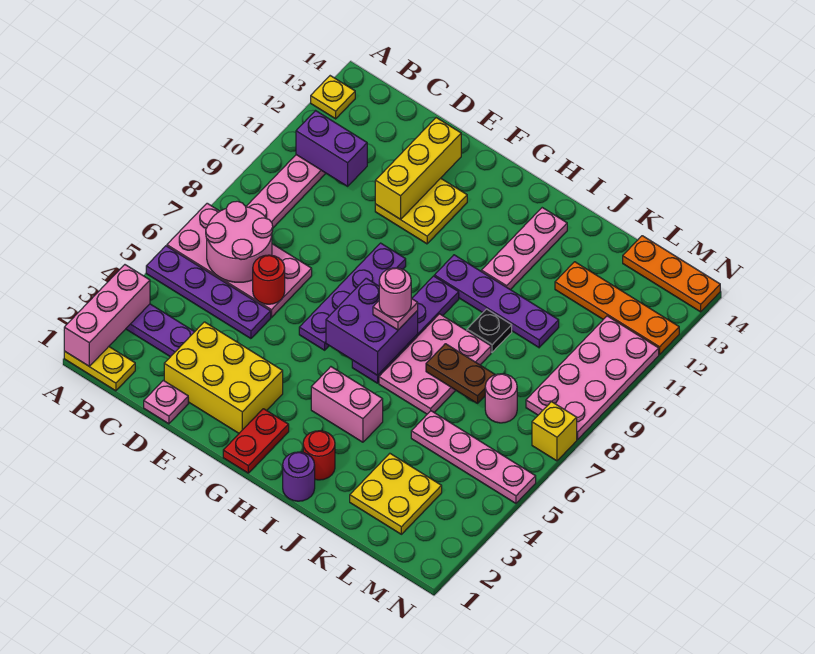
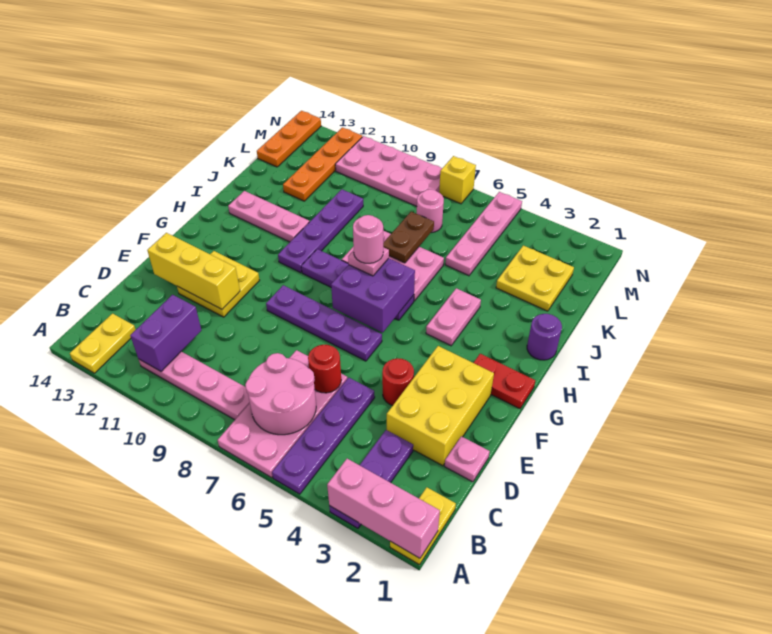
yellow plate A13 level 1 -> yellow plate A13:B13 level 1
pink brick H4:I4 level 1 -> pink plate H4:I4 level 1
red round brick I2 level 1 -> red round brick E4 level 1
black plate J9 level 1 -> none

